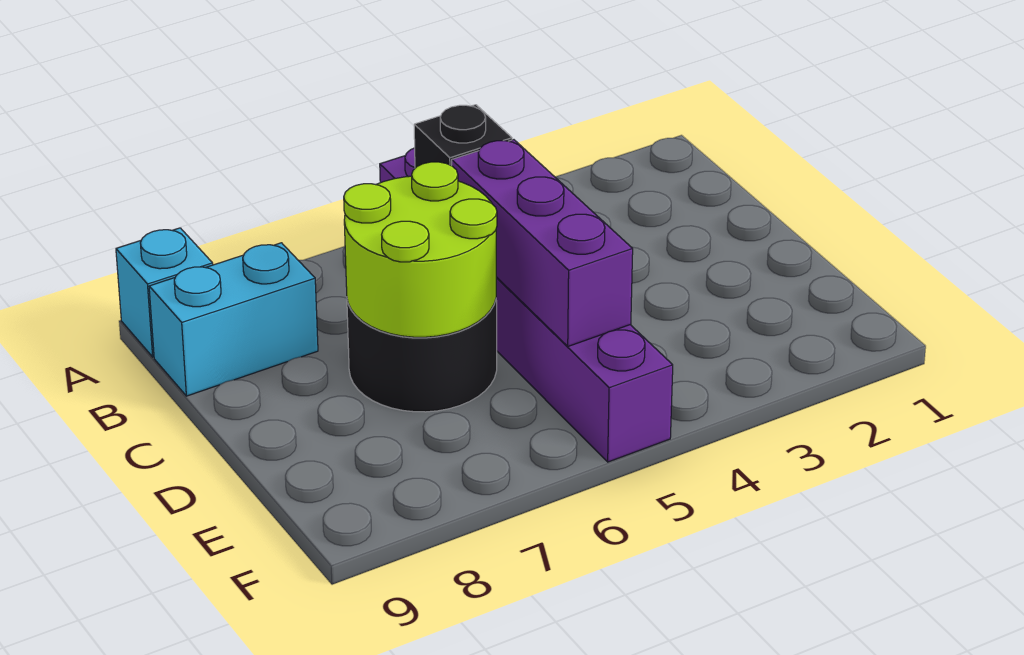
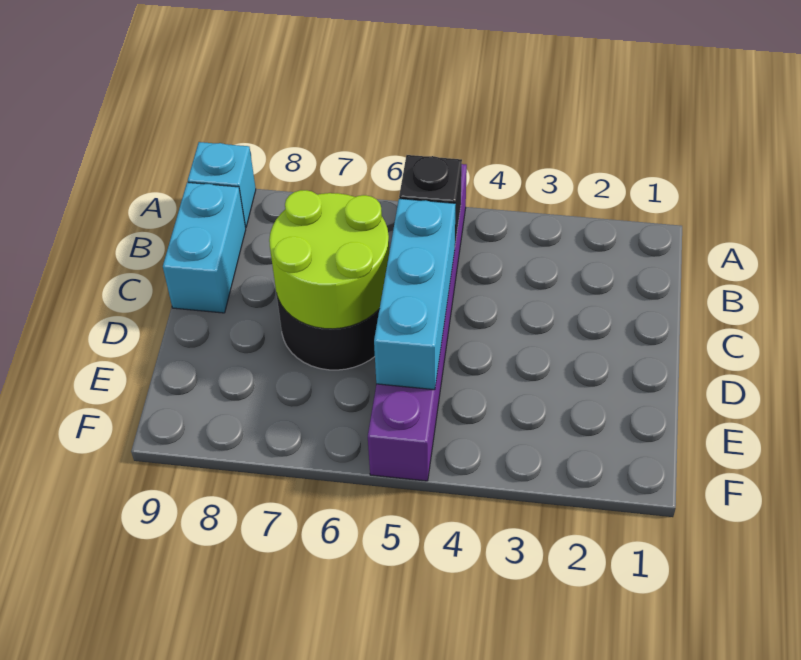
cyan brick B8:B9 level 1 -> cyan brick B9:C9 level 1
purple brick C5:E5 level 2 -> cyan brick C5:E5 level 2

